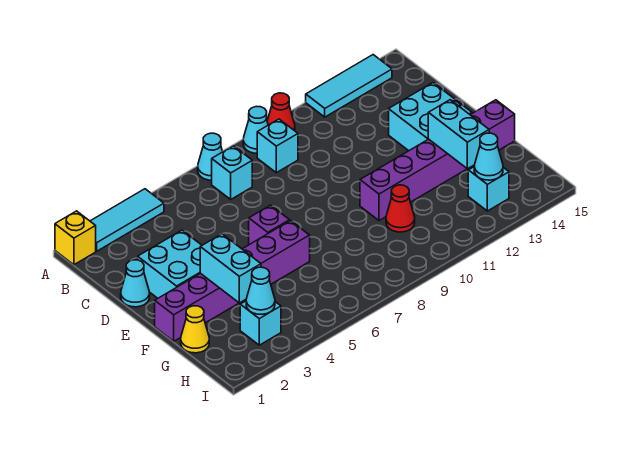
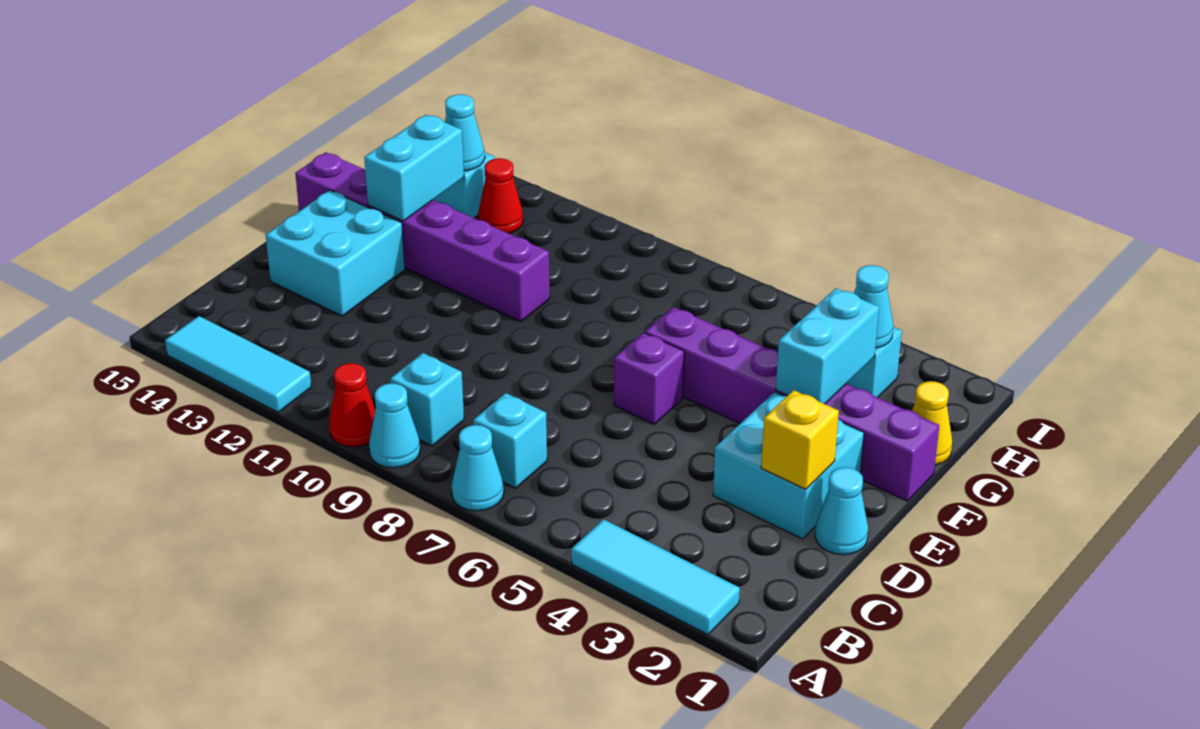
yellow brick A1 level 1 -> yellow brick D2 level 2
red cone G10 level 1 -> red cone H12 level 1

